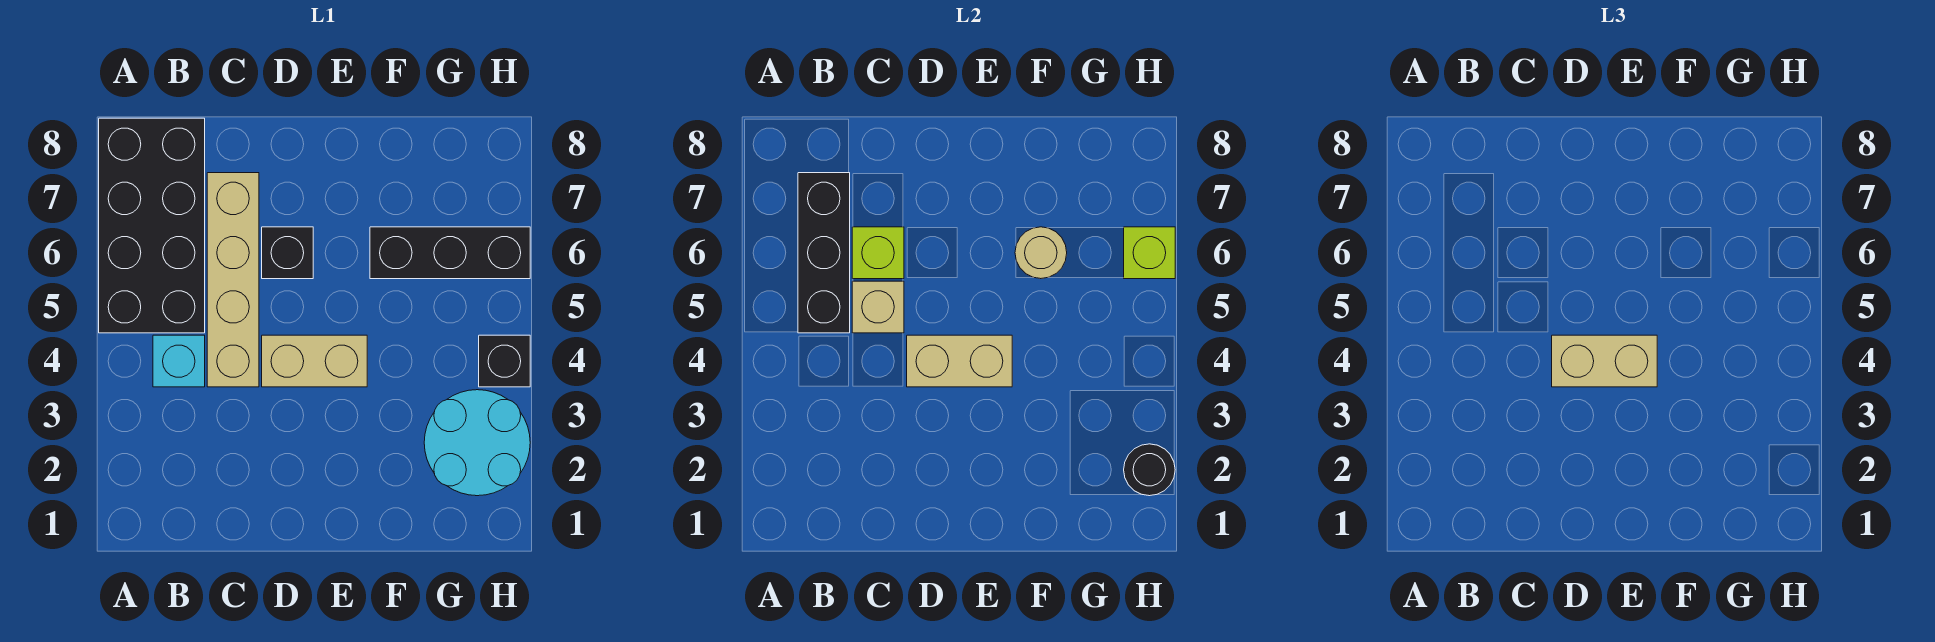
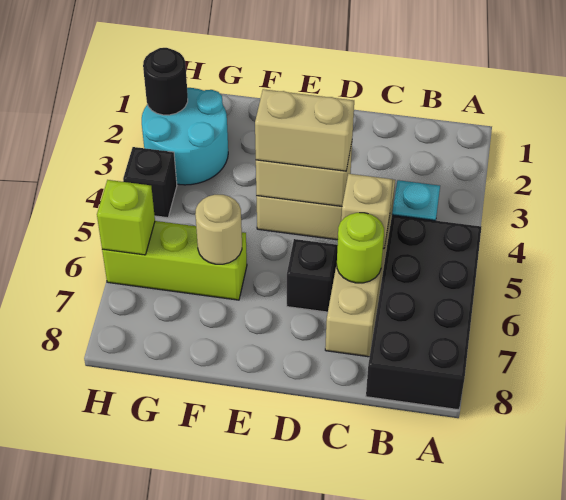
black brick B5:B7 level 2 -> none
lime brick C6 level 2 -> lime round brick C6 level 2
black brick F6:H6 level 1 -> lime brick F6:H6 level 1

